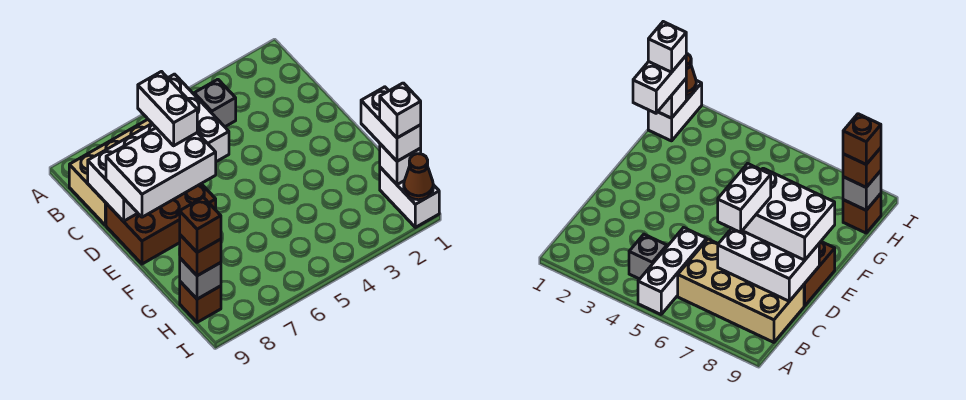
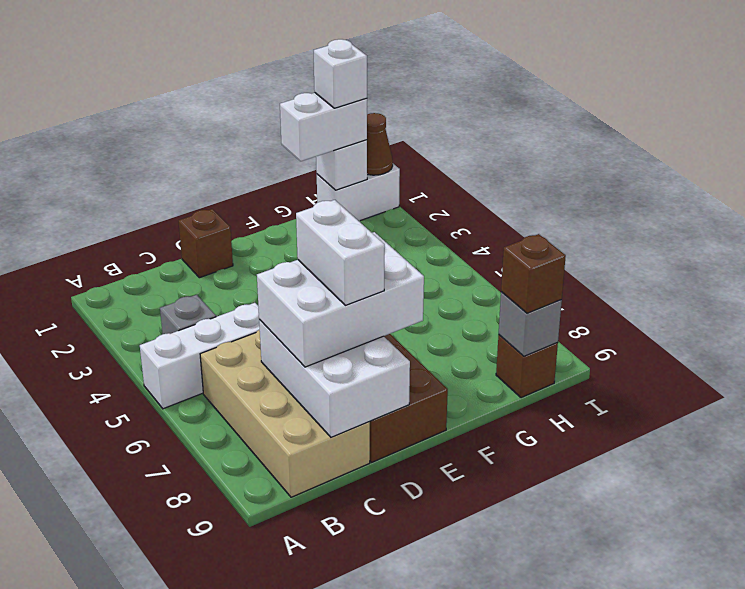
white brick C7:D7 level 4 -> white brick D7:D8 level 4
white brick D7:E9 level 3 -> white brick C7:E8 level 3
brown brick H9 level 4 -> brown brick D1 level 1

